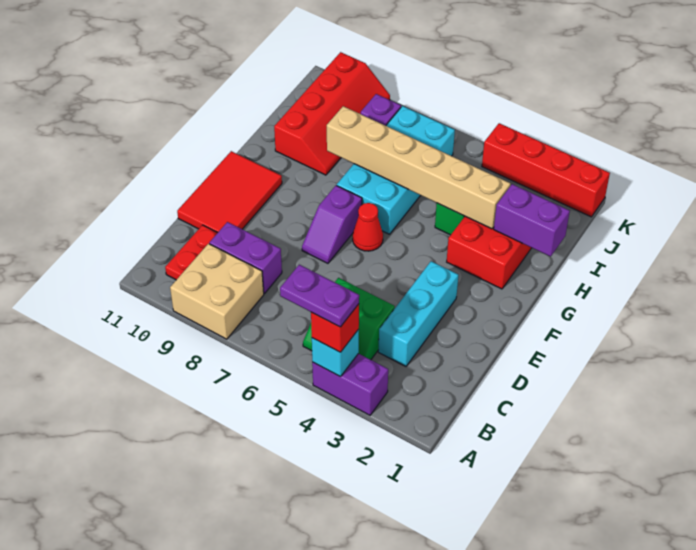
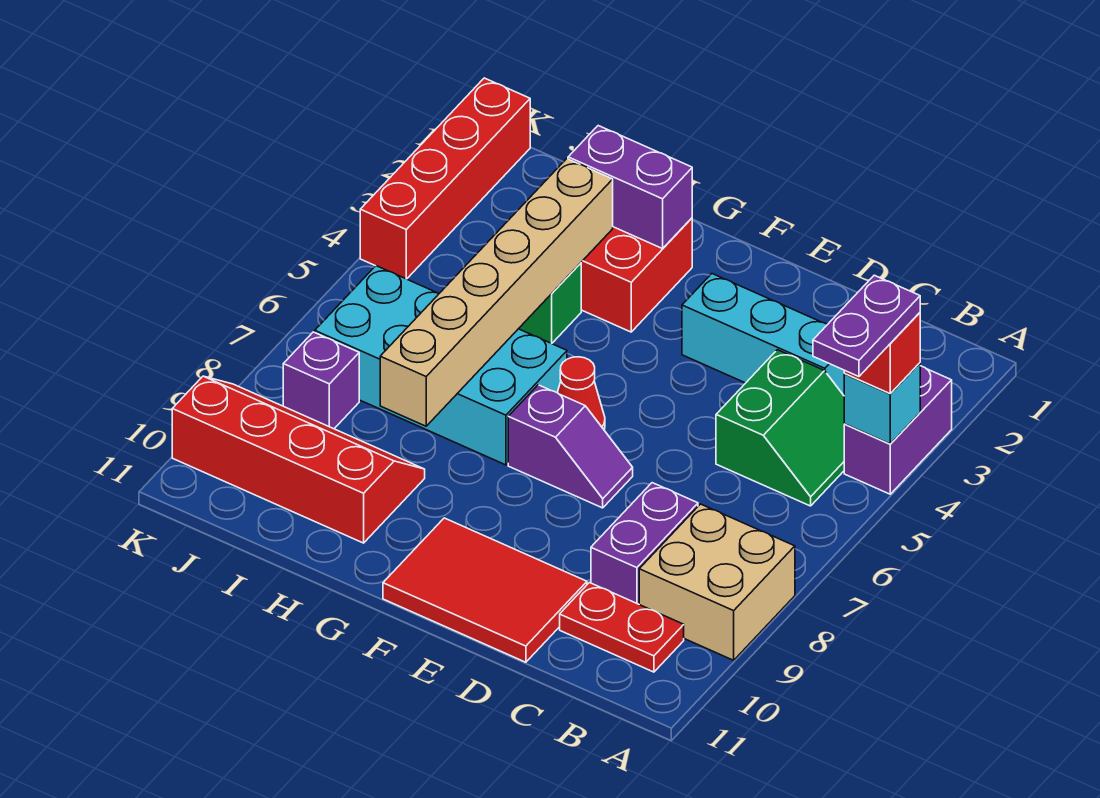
purple brick H1:H2 level 2 -> purple brick G2:H2 level 2

